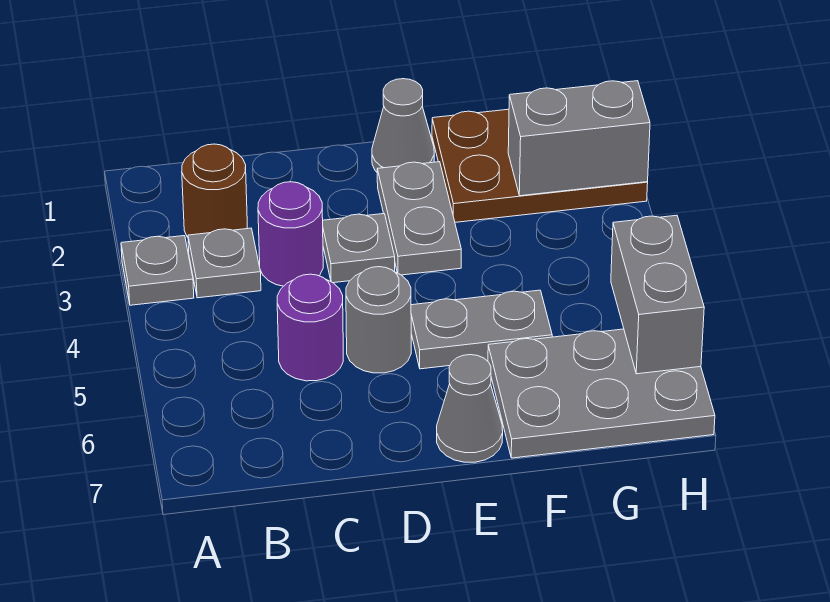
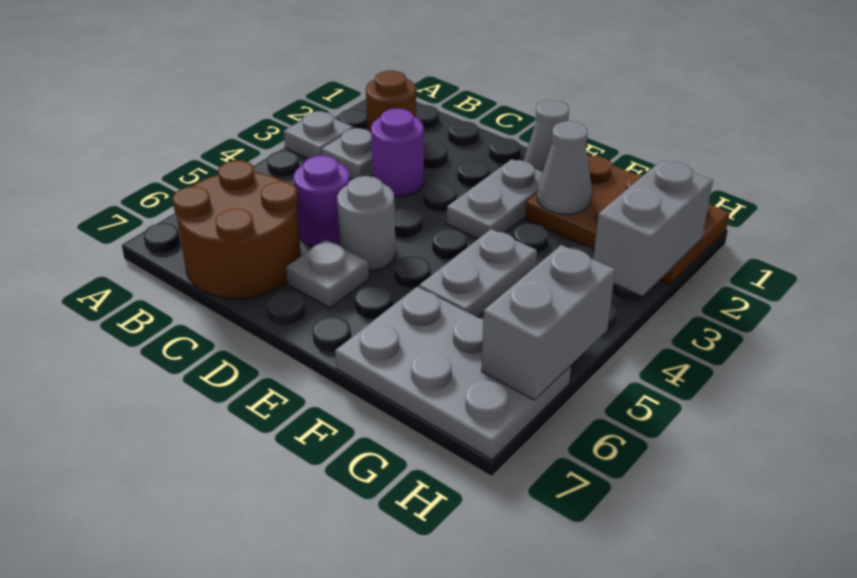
none -> brown round brick B6:C7 level 1
grey plate D3 level 1 -> grey plate D6 level 1
grey plate E5:F5 level 1 -> grey plate F4:F5 level 1
grey cone E7 level 1 -> grey cone F2 level 2
grey brick G2:H2 level 2 -> grey brick H2:H3 level 2

